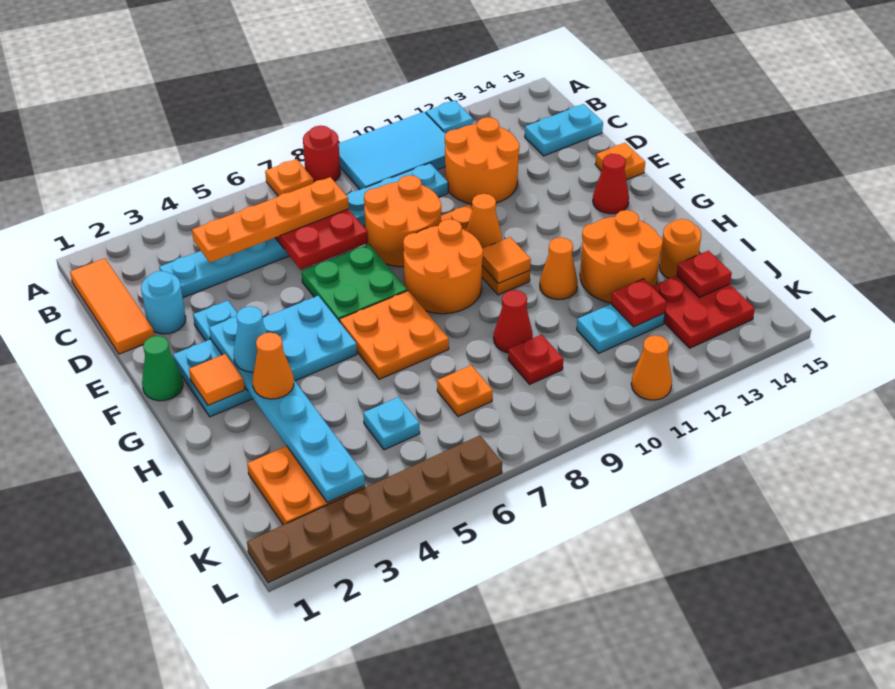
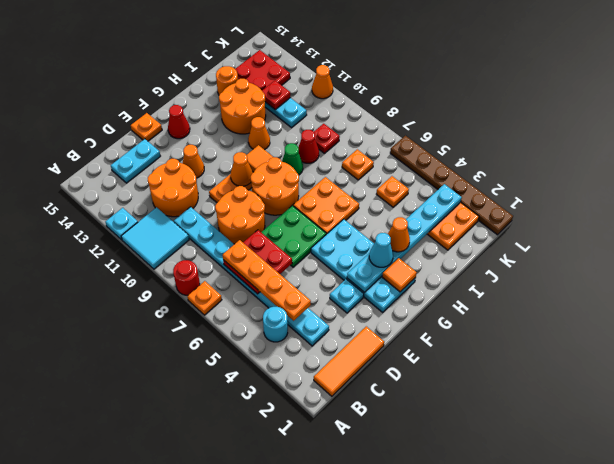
cyan tile A9:B11 level 1 -> cyan tile A10:B11 level 1
cyan plate C14:C15 level 1 -> cyan plate C14:D14 level 1
cyan round brick D2 level 1 -> cyan round brick B4 level 1
none -> orange cone E12 level 1
green cone F1 level 1 -> green cone H9 level 1
cyan plate J5 level 1 -> orange plate J5 level 1
red plate J14 level 2 -> none

